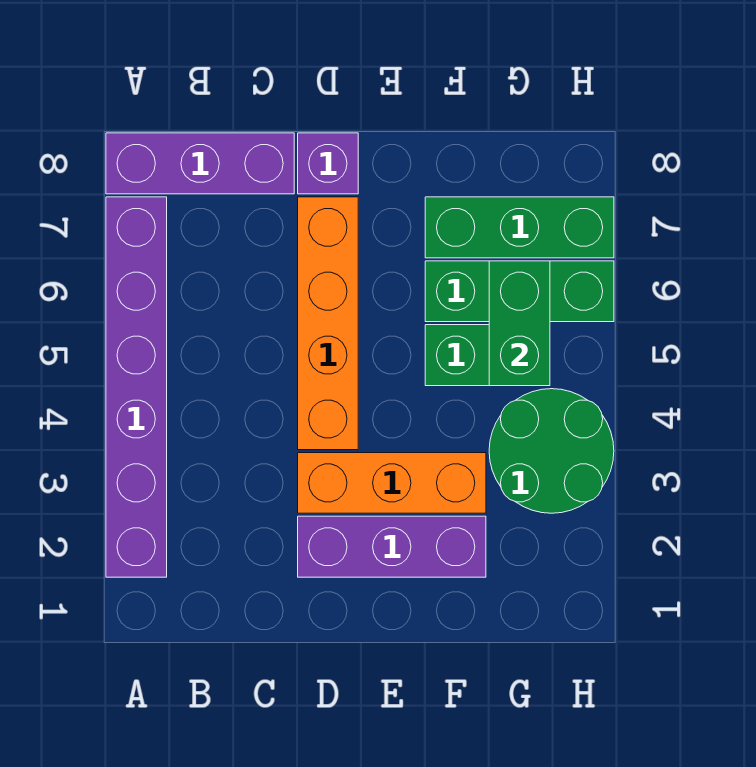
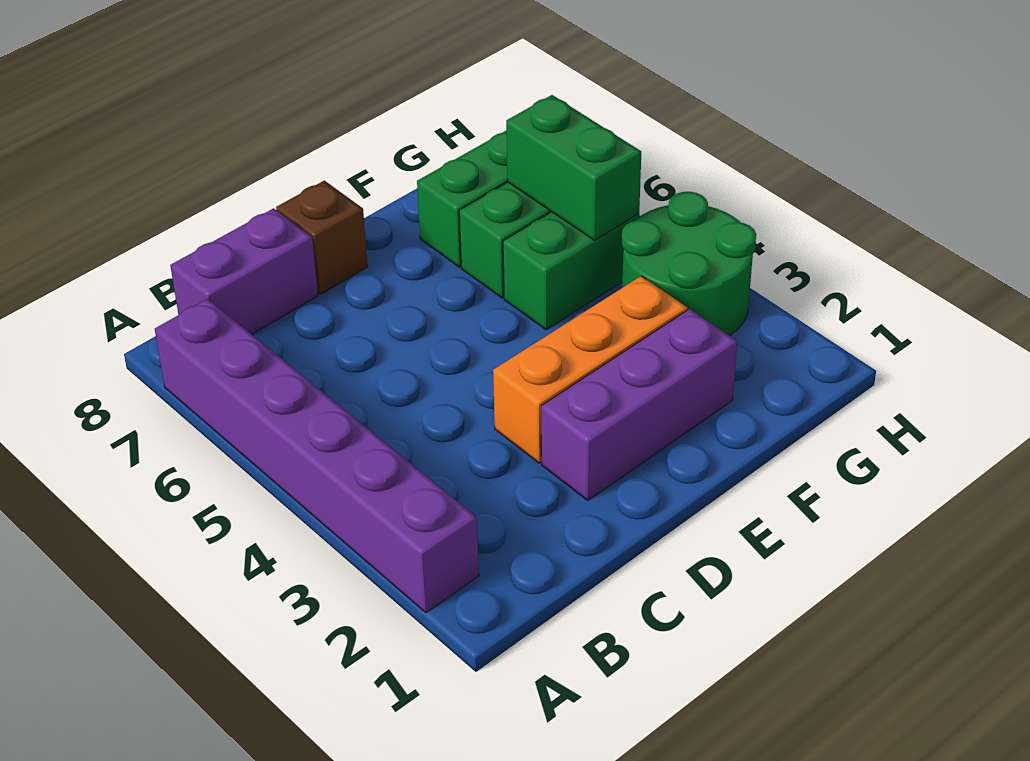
purple brick A8:C8 level 1 -> purple brick B8:C8 level 1
orange brick D4:D7 level 1 -> none
purple brick D8 level 1 -> brown brick D8 level 1

